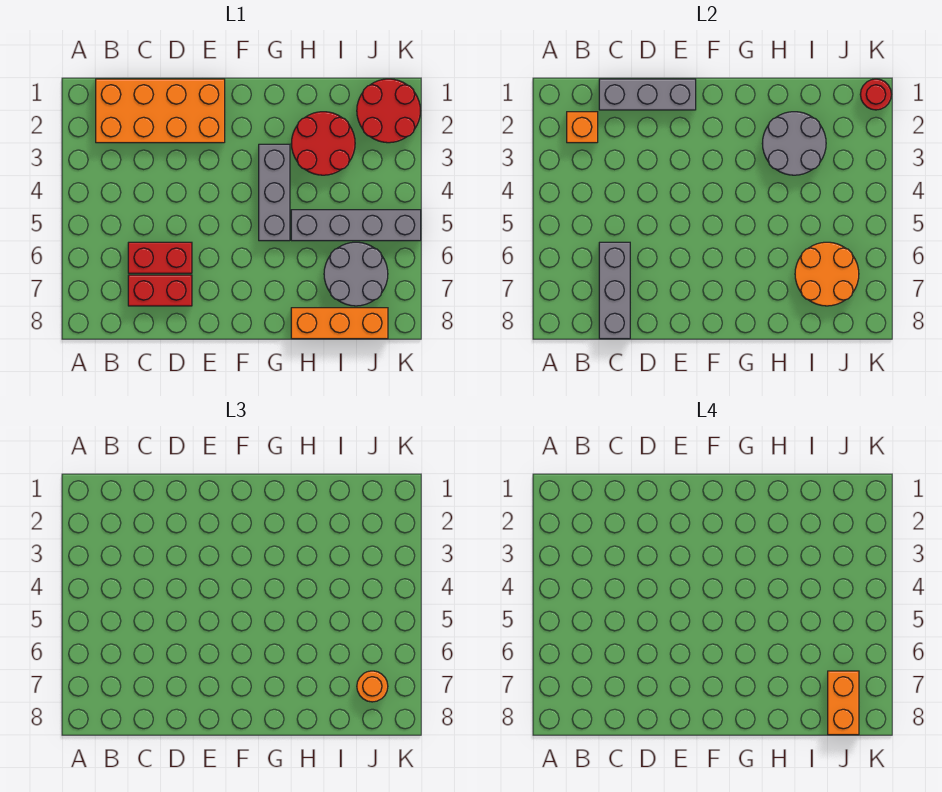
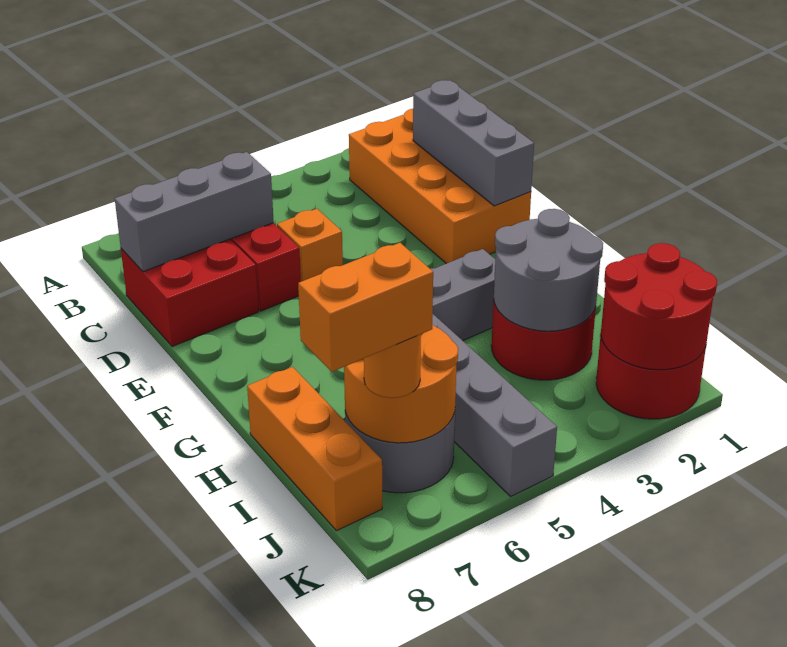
orange brick B2 level 2 -> orange brick D5 level 1
red brick C7:D7 level 1 -> red brick C7:D8 level 1
red round brick K1 level 2 -> red round brick J1:K2 level 2

